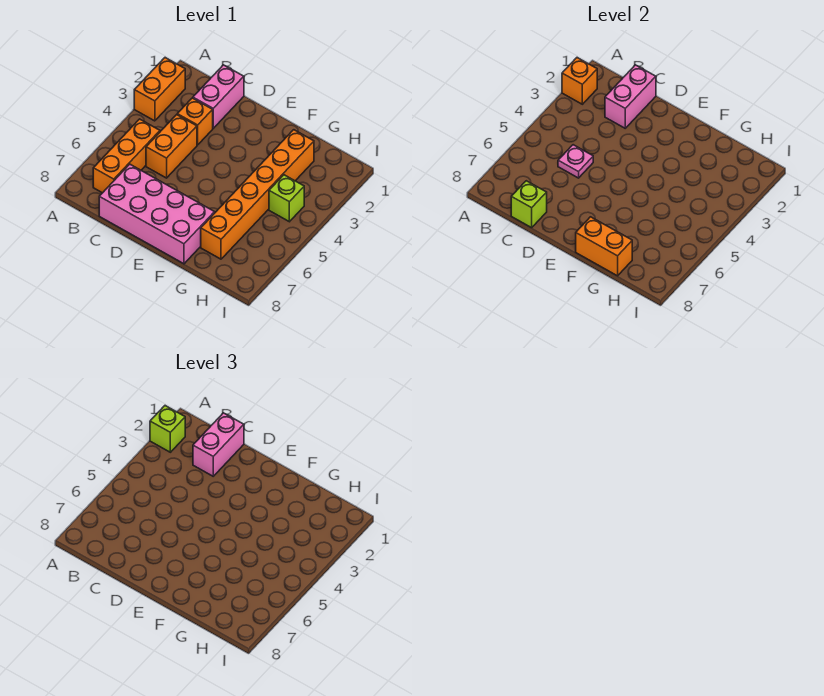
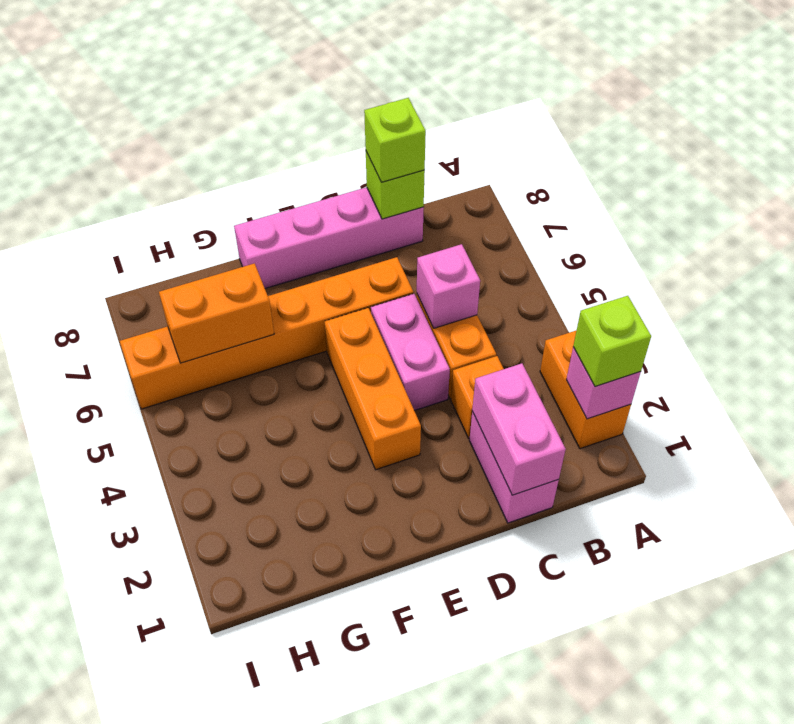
orange brick A2 level 2 -> pink brick A2 level 2
orange brick B5:B7 level 1 -> orange brick E3:E5 level 1
pink brick C1:C2 level 3 -> pink brick D4:D5 level 1
pink plate C5 level 2 -> pink brick C5 level 2
pink brick C7:F8 level 1 -> pink brick C8:F8 level 1
orange brick F8:G8 level 2 -> orange brick G6:H6 level 2
orange brick G2:G7 level 1 -> orange brick D6:I6 level 1
lime brick H4 level 1 -> lime brick C8 level 3

